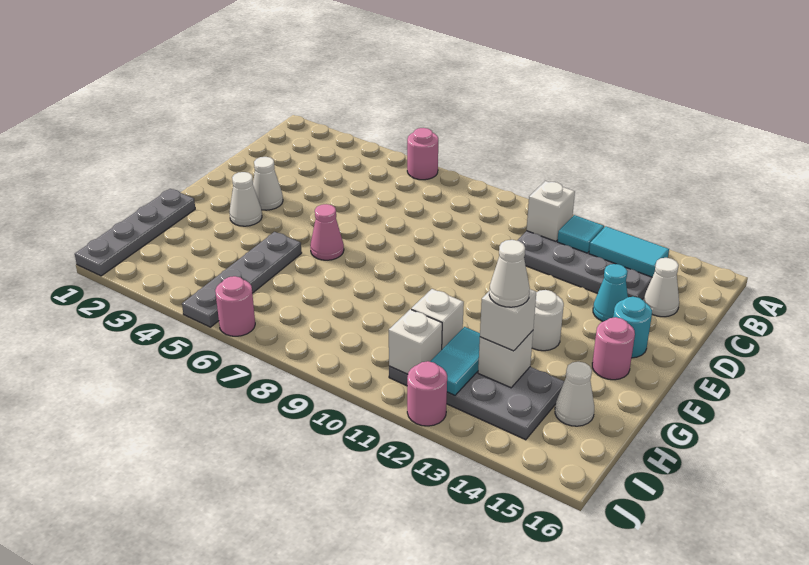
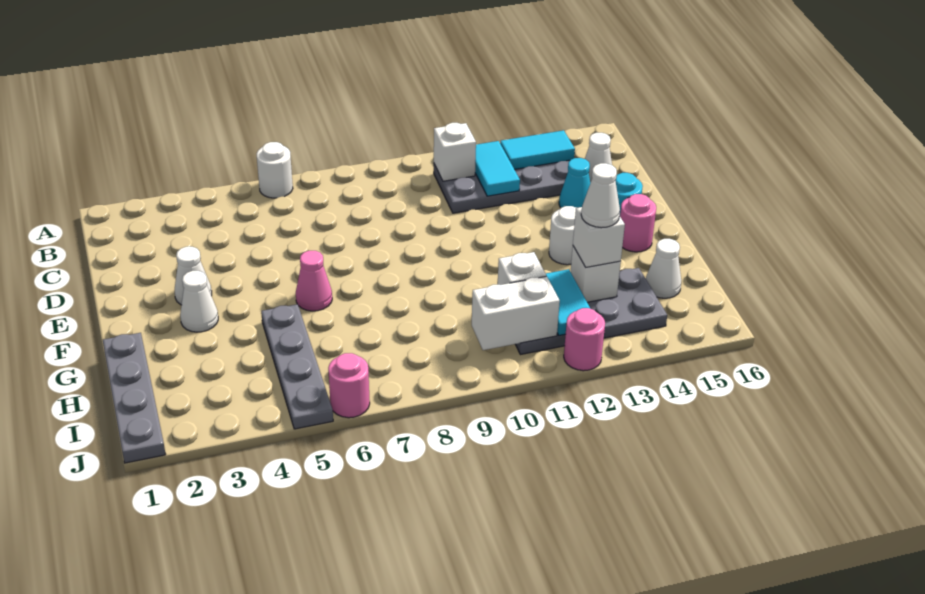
pink round brick A6 level 1 -> white round brick A6 level 1
cyan tile B12 level 2 -> cyan tile B12:C12 level 2
white brick I11 level 2 -> white brick I10:I11 level 2

